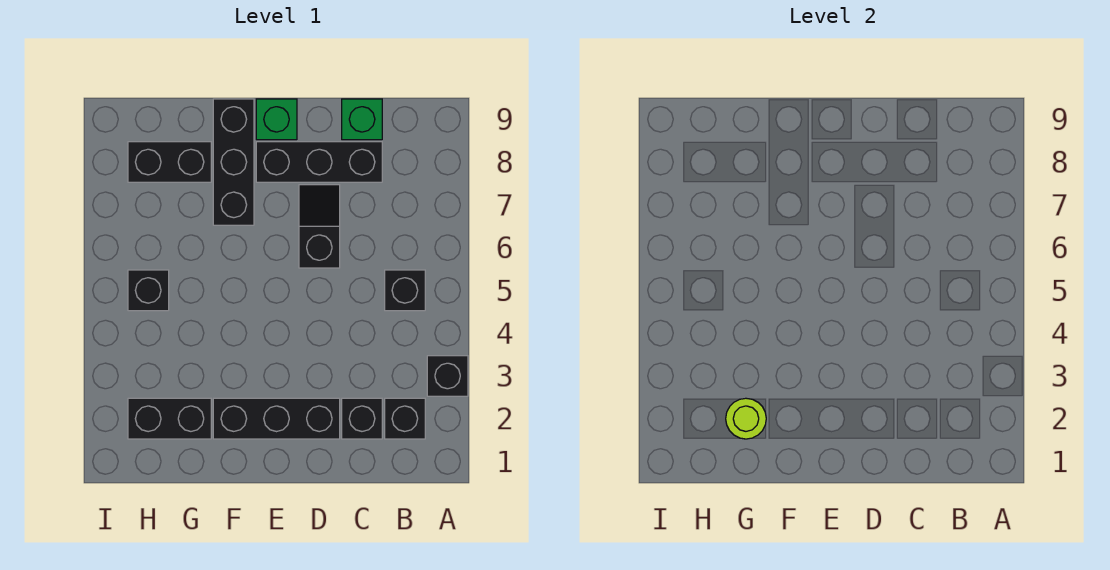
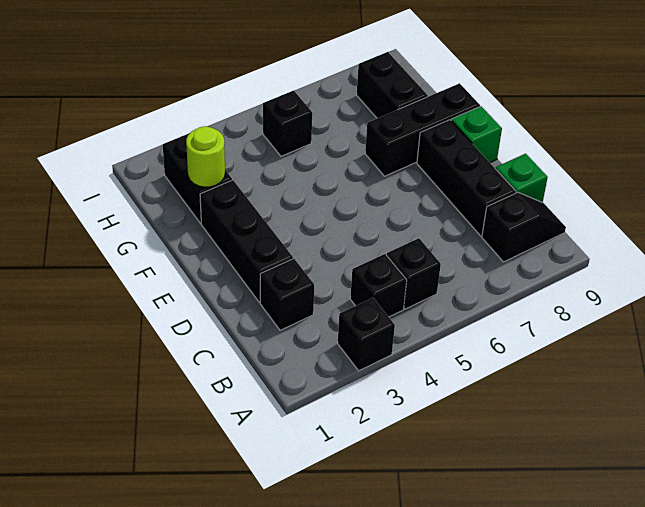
black brick B2 level 1 -> black brick B4 level 1
black slope D6:D7 level 1 top 6 -> black slope B8:B9 level 1 top 8

